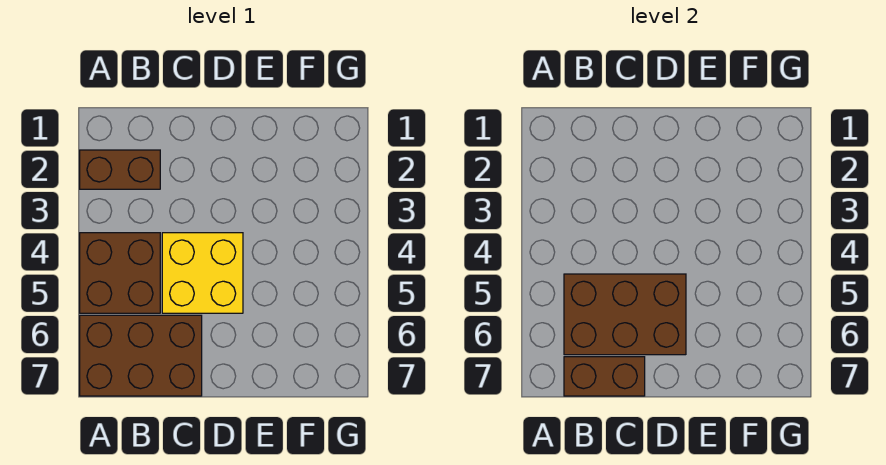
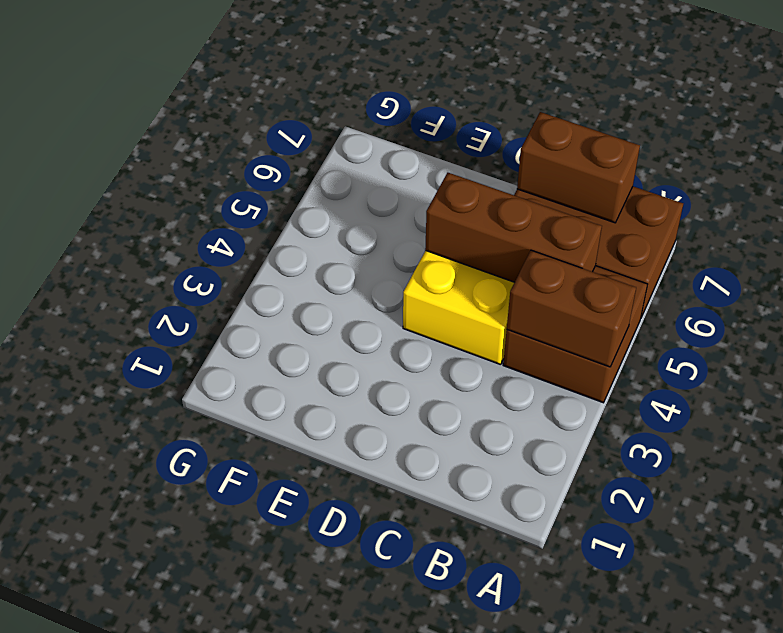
brown brick A2:B2 level 1 -> brown brick A4:B4 level 2
brown brick B5:D6 level 2 -> brown brick B5:D5 level 2

